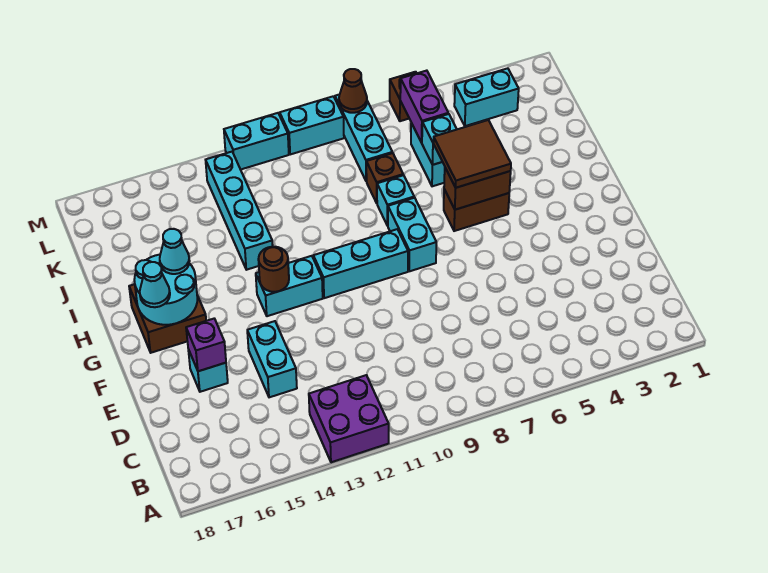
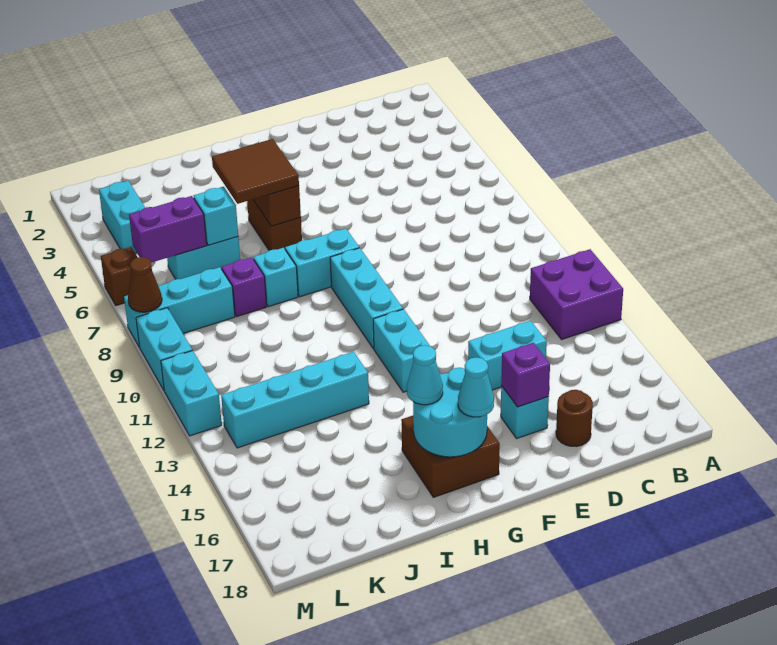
brown round brick G13 level 2 -> brown round brick D17 level 1
brown brick J8 level 1 -> purple brick J8 level 1

